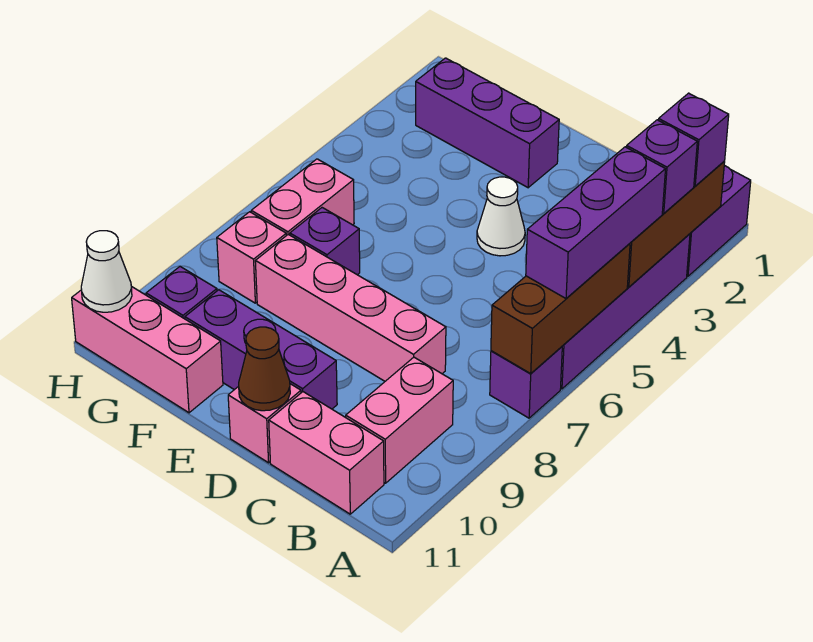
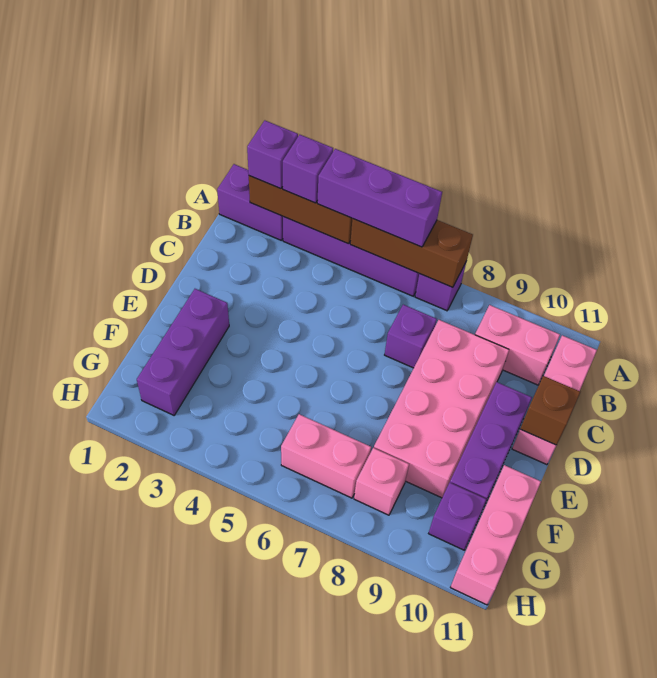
pink brick C8:F8 level 1 -> pink brick C8:F9 level 1
white cone D4 level 1 -> none
brown cone D11 level 2 -> brown brick D11 level 2
purple brick F7 level 1 -> purple brick C7 level 1
white cone H11 level 2 -> none

